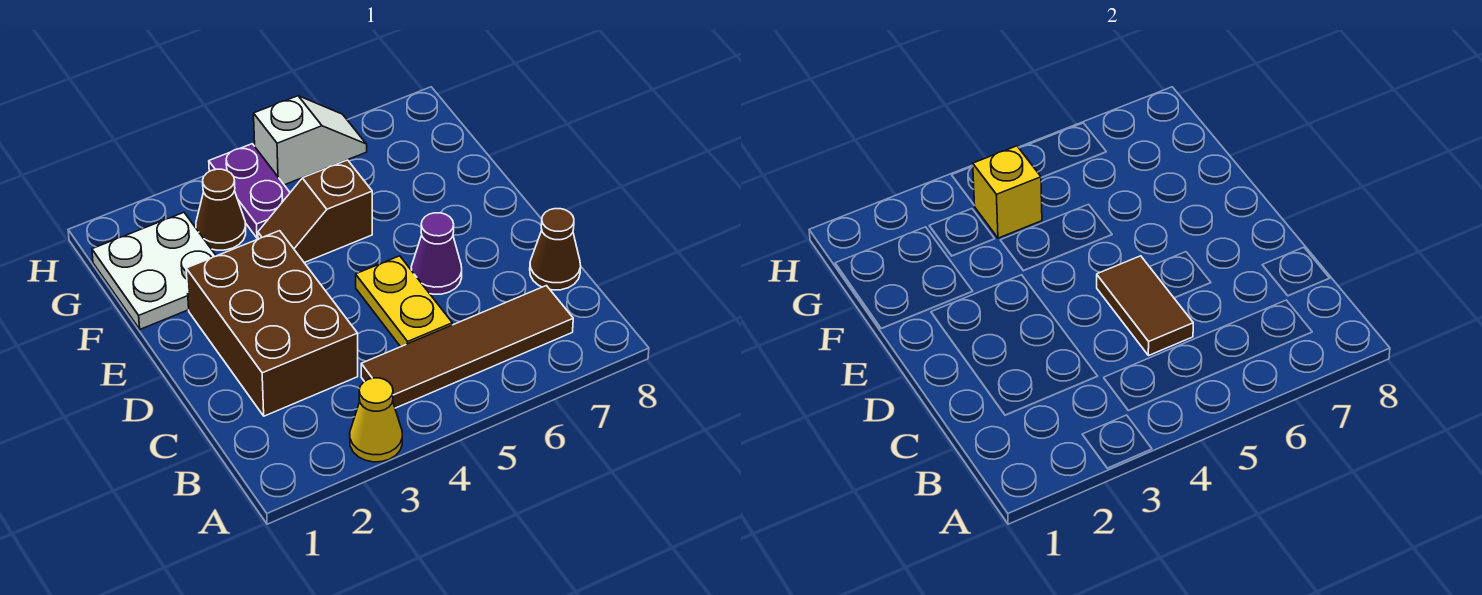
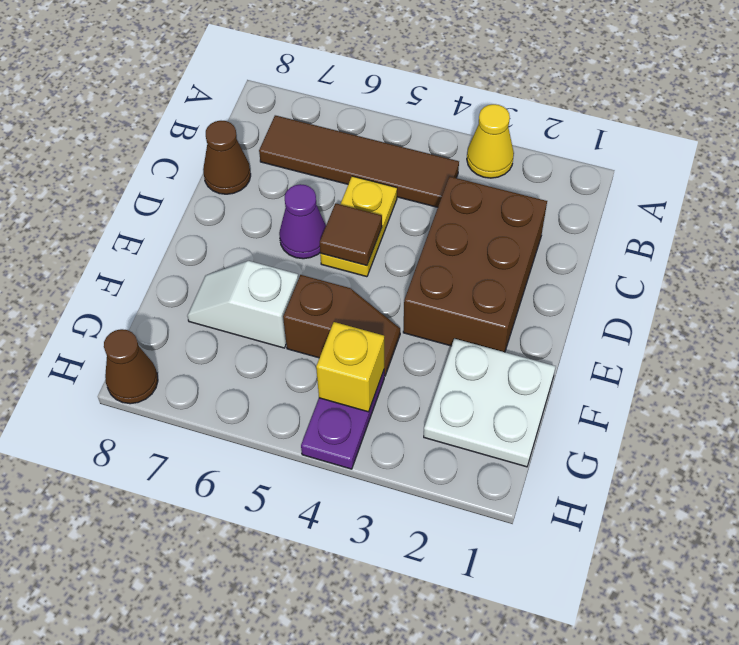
brown tile C5:D5 level 2 -> brown tile D5 level 2
brown cone G3 level 1 -> brown cone H8 level 1
white slope H5:H6 level 1 top 5 -> white slope F6:F7 level 1 top 6

